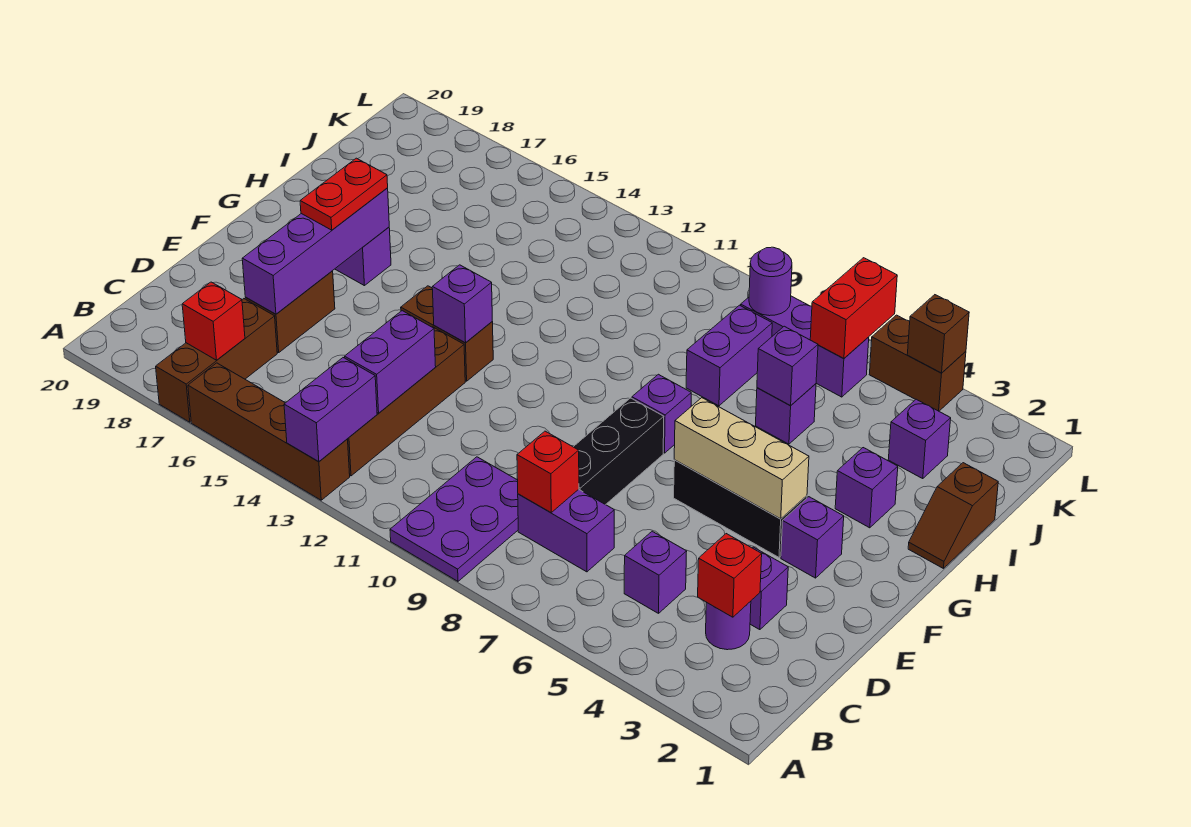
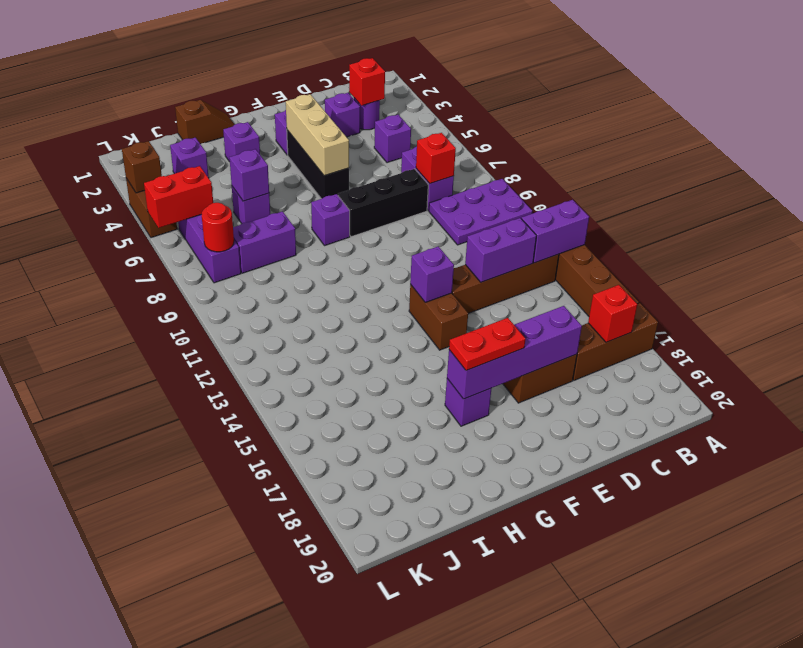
purple round brick K8 level 2 -> red round brick K8 level 2

